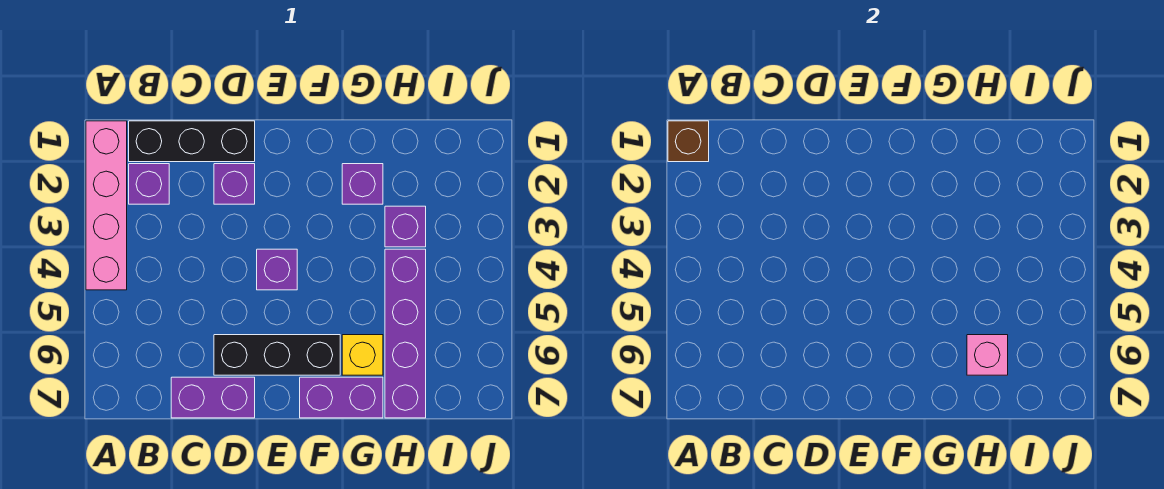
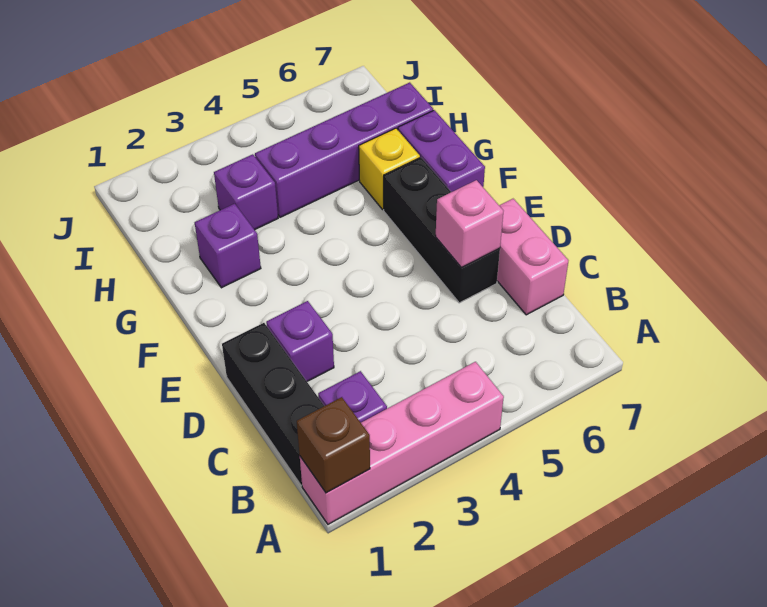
purple brick C7:D7 level 1 -> pink brick C7:D7 level 1
purple brick E4 level 1 -> none
pink brick H6 level 2 -> pink brick D6 level 2

